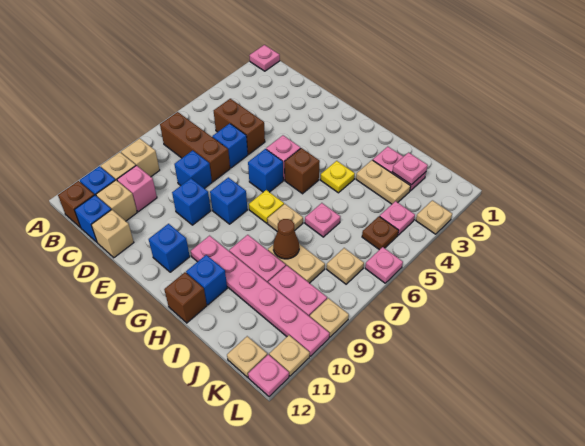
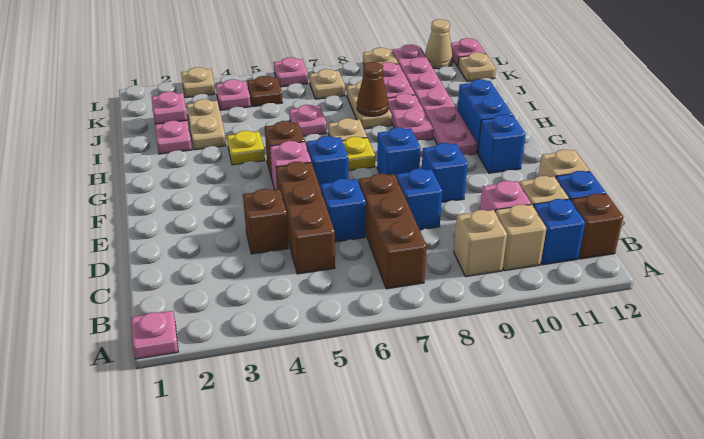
brown brick C5:D5 level 1 -> brown brick C5:E5 level 1
blue brick H11 level 1 -> blue brick G11:H11 level 1
brown brick H12 level 1 -> brown brick D4 level 1
tan plate L11 level 1 -> tan cone L11 level 1

